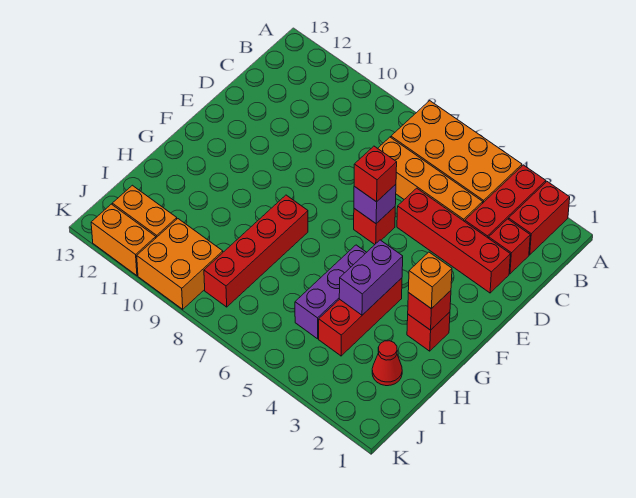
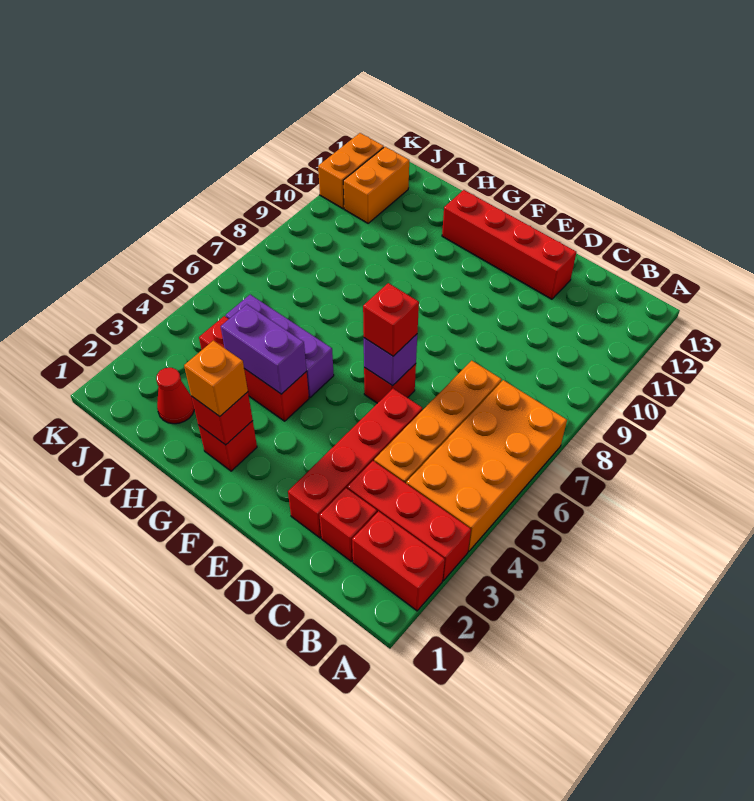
red brick G8:J8 level 1 -> red brick D12:G12 level 1
orange brick J9:K10 level 1 -> none

